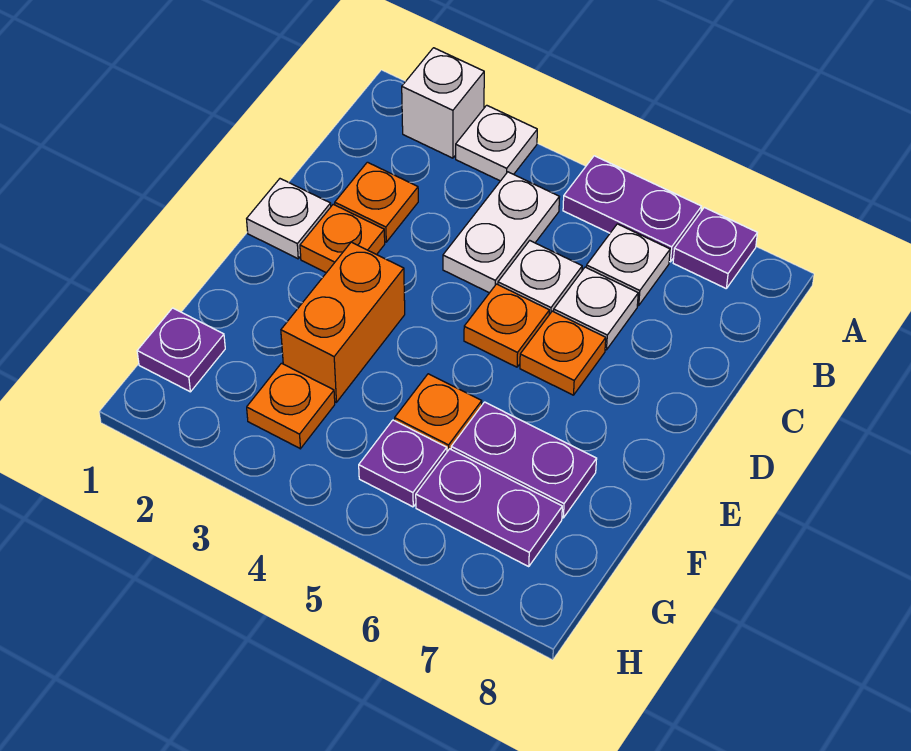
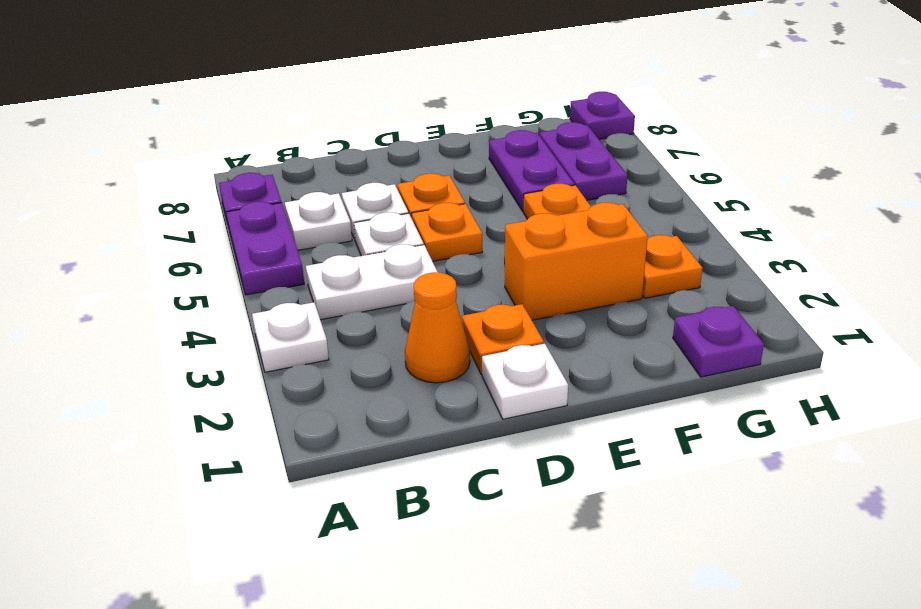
white brick A2 level 1 -> none
orange plate C2 level 1 -> orange cone C2 level 1
purple plate G5 level 1 -> purple plate H8 level 1

